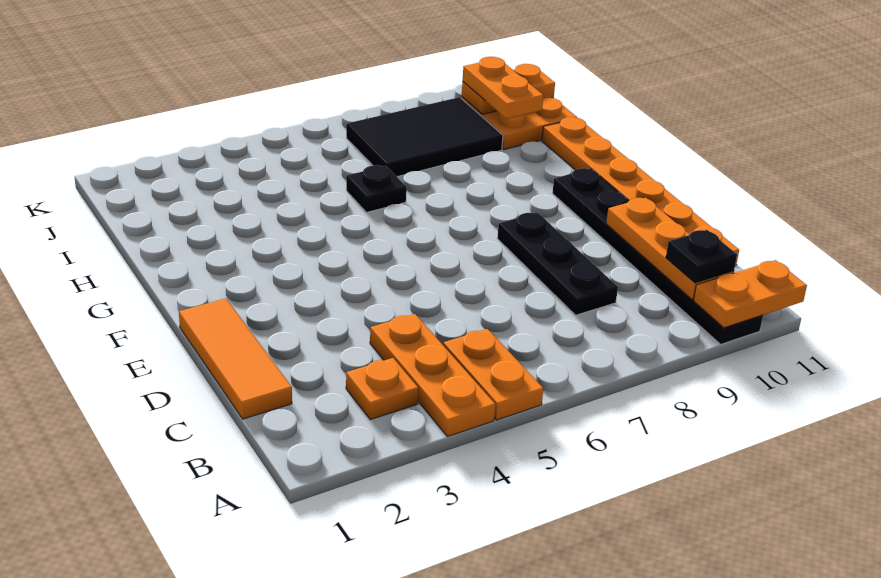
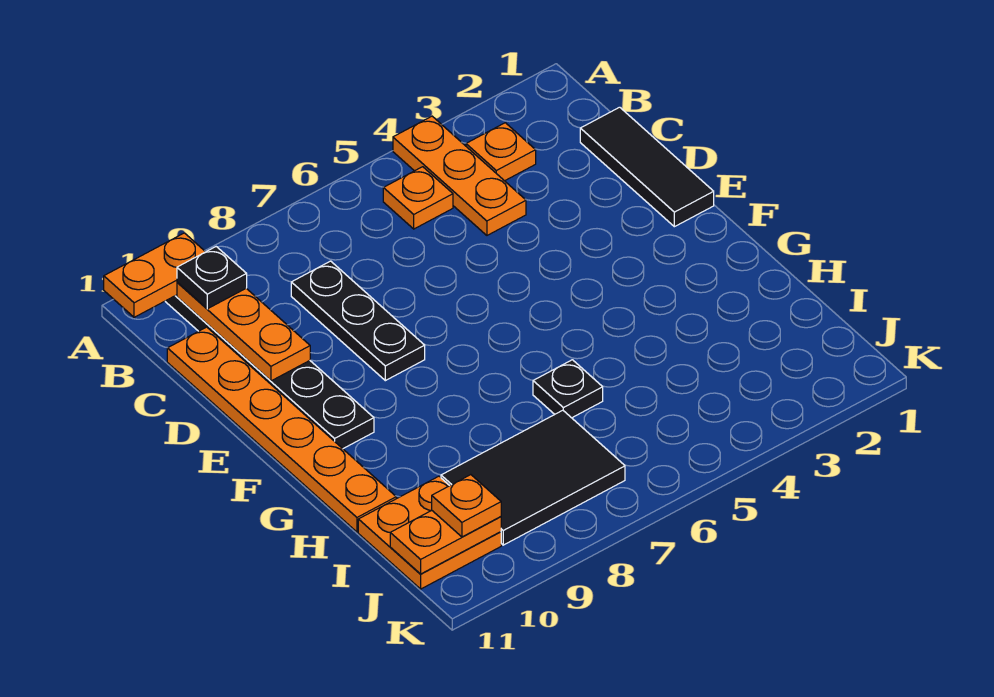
orange plate A5:B5 level 1 -> orange plate B5 level 1
orange tile C1:E1 level 1 -> black tile C1:E1 level 1
orange plate I10:J10 level 3 -> orange plate J10 level 3

